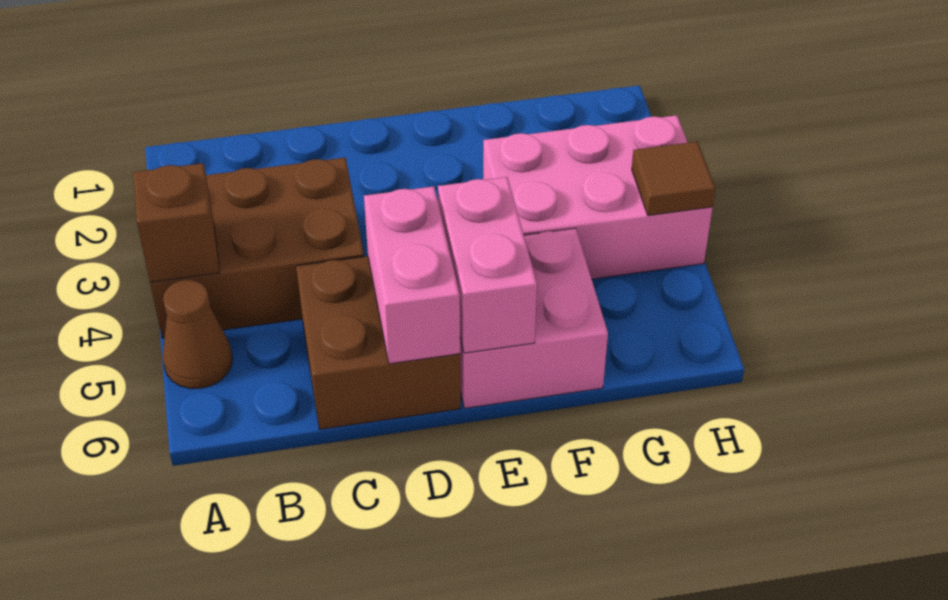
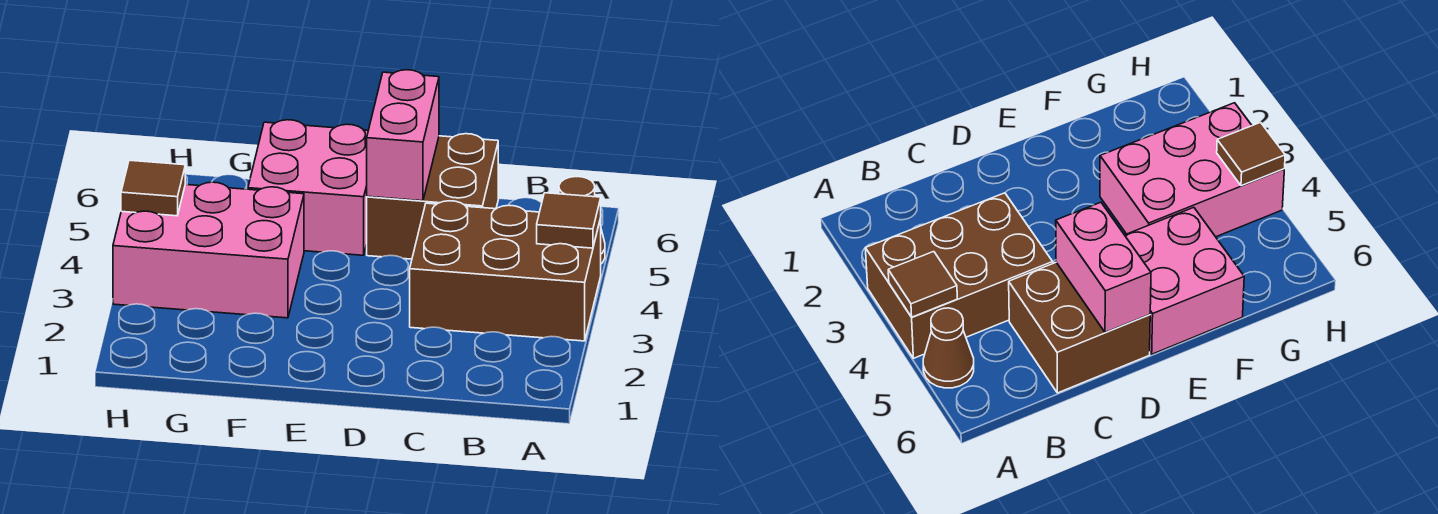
brown brick A4 level 2 -> brown tile A4 level 2
pink brick E5:E6 level 2 -> none

